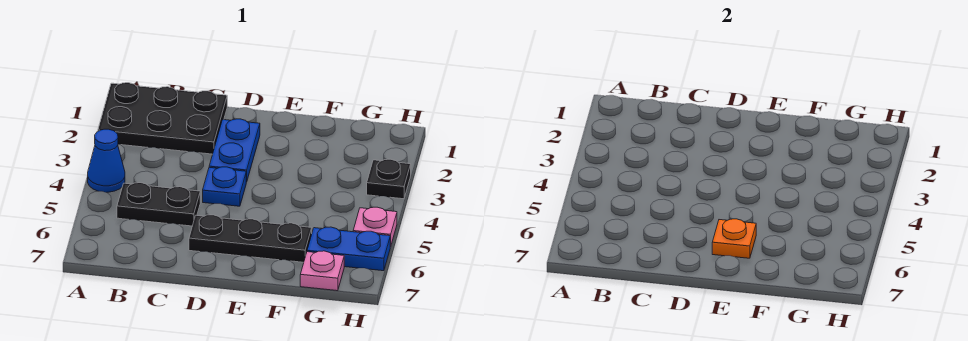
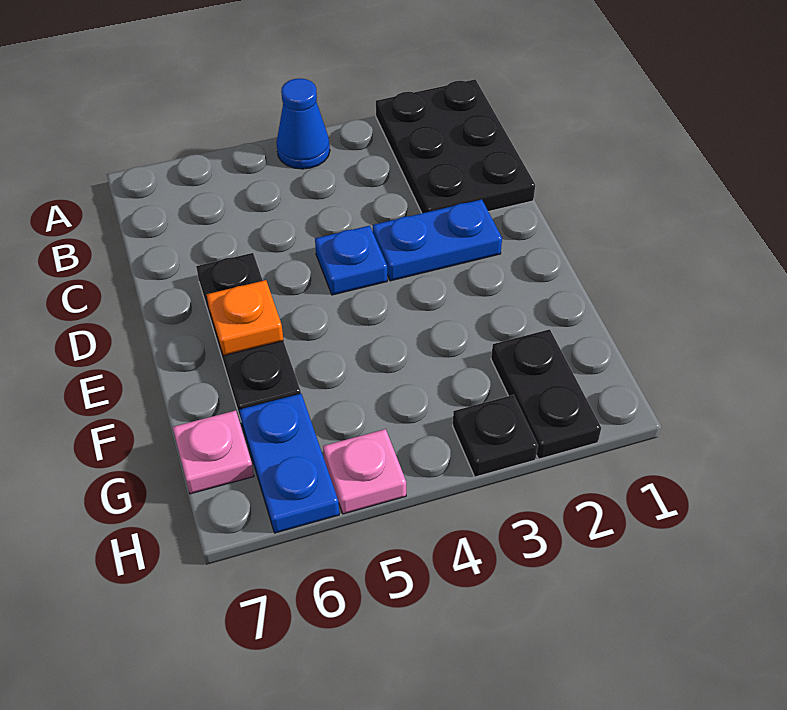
black plate B5:C5 level 1 -> black plate G2:H2 level 1

